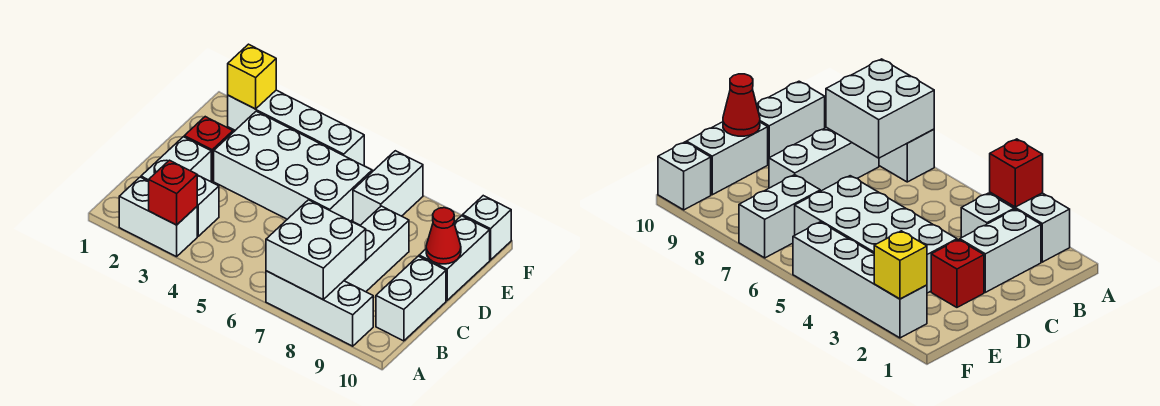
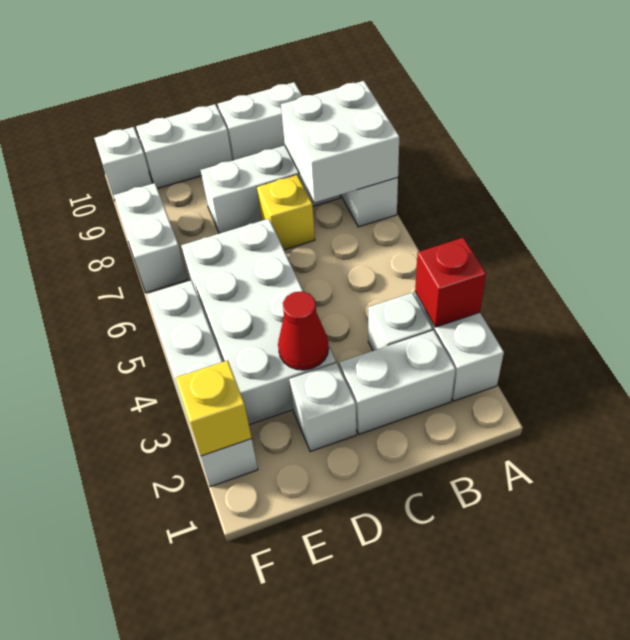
none -> yellow brick C7 level 1
red brick D2 level 1 -> white brick D2 level 1
red cone D10 level 2 -> red cone D3 level 2
white brick E7:F7 level 1 -> white brick F7:F8 level 1

